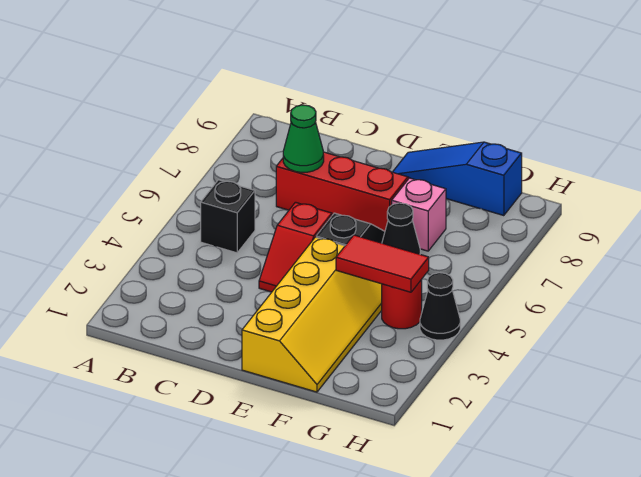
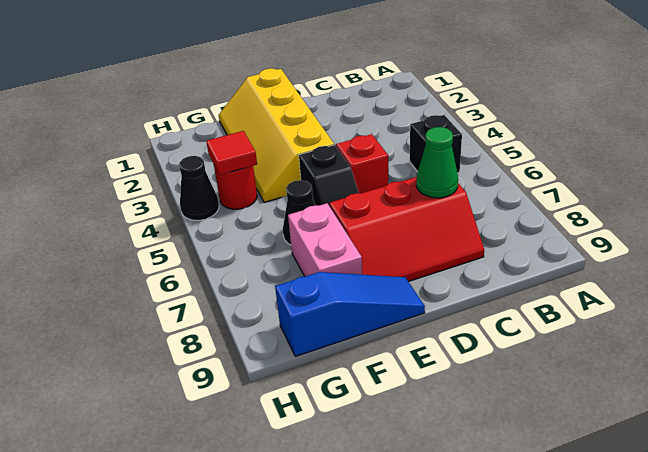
red tile F4:G4 level 2 -> red tile G4 level 2
pink brick F7 level 1 -> pink brick F7:F8 level 1

